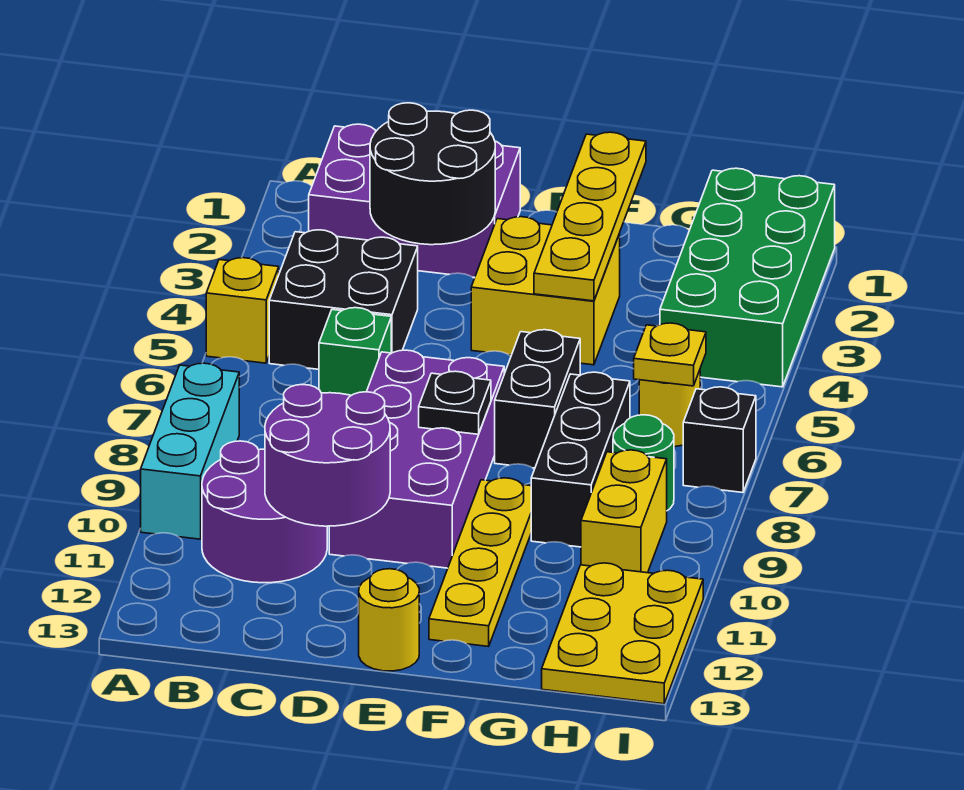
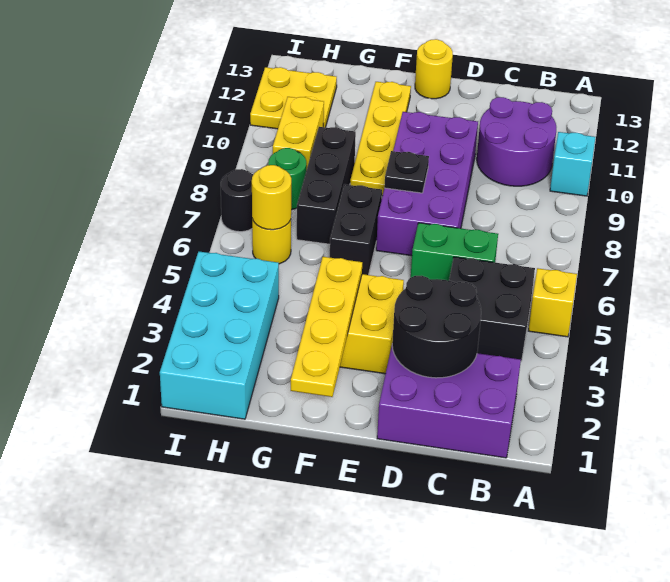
cyan brick A8:A10 level 1 -> cyan brick A10 level 1
green brick C6 level 1 -> green brick C6:D6 level 1
purple round brick C10:D11 level 2 -> none
green brick H1:I4 level 1 -> cyan brick H1:I4 level 1
yellow plate H6 level 2 -> yellow round brick H6 level 2
yellow plate H11:I13 level 1 -> yellow plate H11:I12 level 1
black brick I7 level 1 -> black round brick I7 level 1

